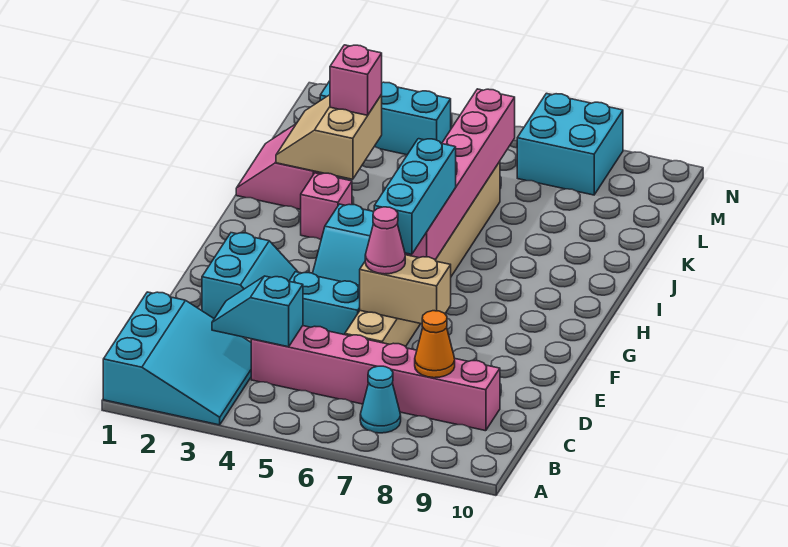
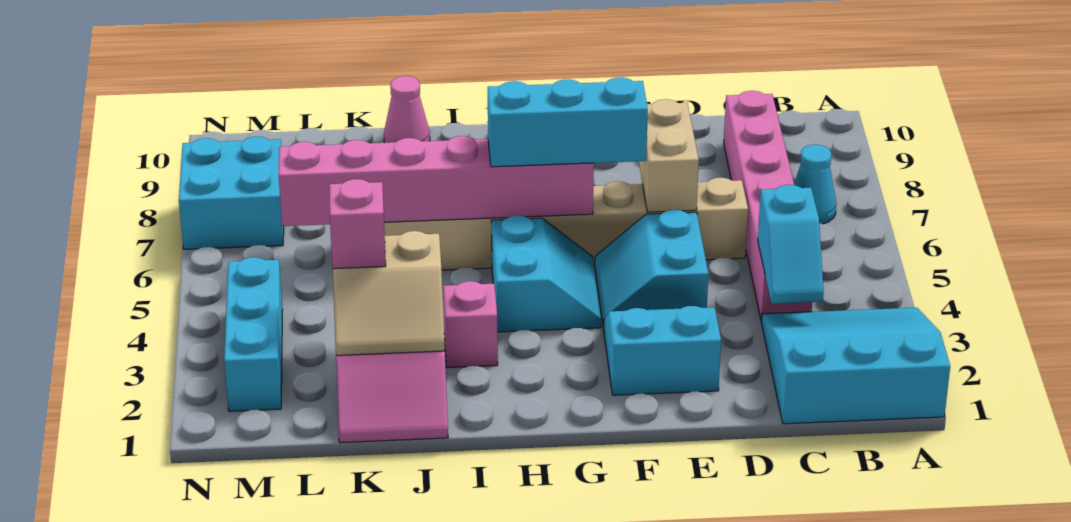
orange cone C8 level 2 -> none
pink cone E6 level 3 -> pink cone J10 level 1

